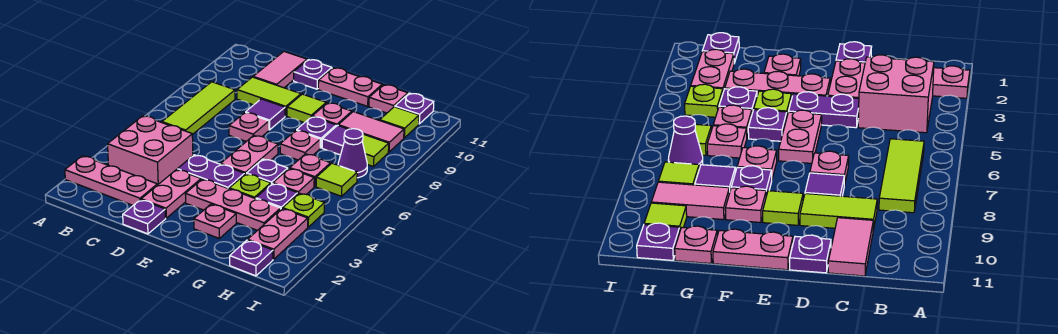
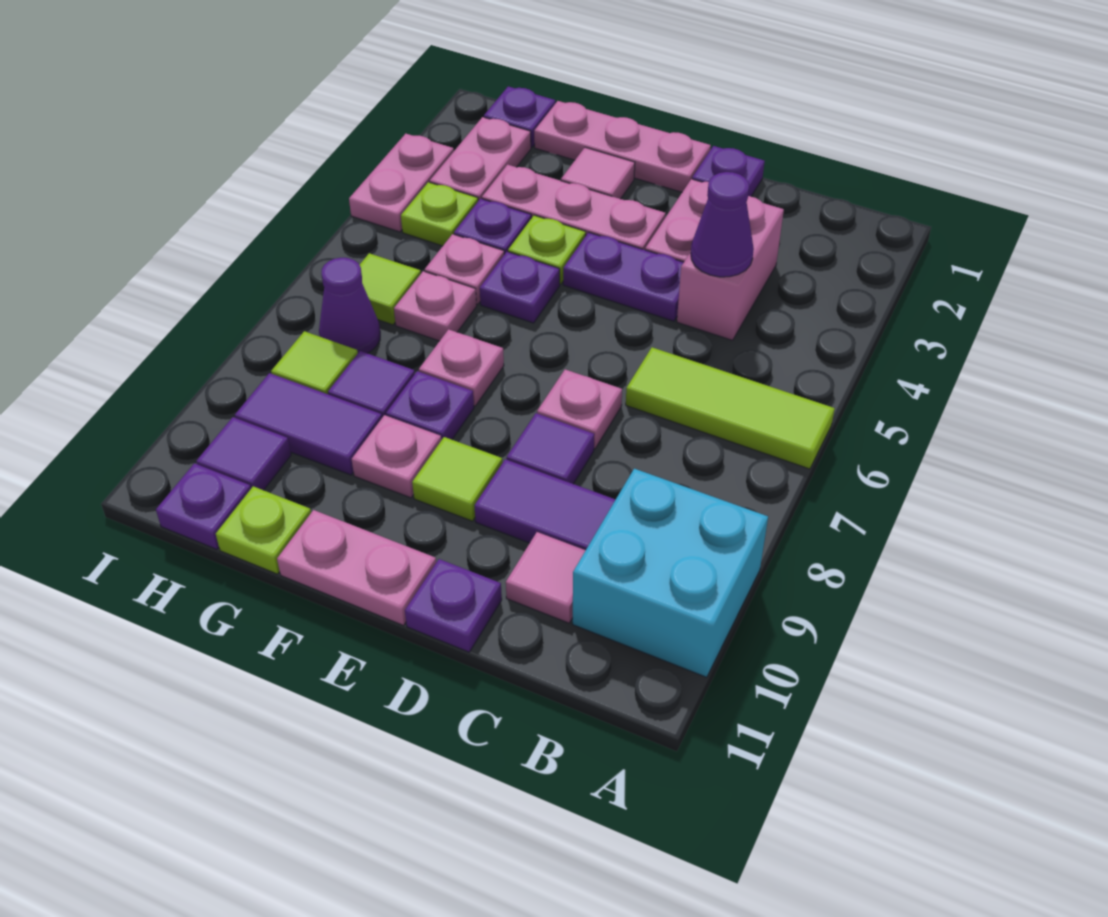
pink plate A2:C2 level 1 -> pink plate E1:G1 level 1
none -> cyan brick A9:B10 level 1
pink brick B3:C4 level 1 -> pink brick C3:C4 level 1
lime tile B6:B8 level 1 -> lime tile A6:C6 level 1
none -> purple cone C4 level 2
lime tile C9:D9 level 1 -> purple tile C9:D9 level 1
pink tile C10:C11 level 1 -> pink tile C10 level 1
pink plate E5:E6 level 1 -> pink plate I3:I4 level 1
pink plate F2 level 1 -> pink tile F2 level 1
pink tile G9:H9 level 1 -> purple tile G9:H9 level 1
pink plate G11 level 1 -> lime plate G11 level 1
lime tile H10 level 1 -> purple tile H10 level 1

